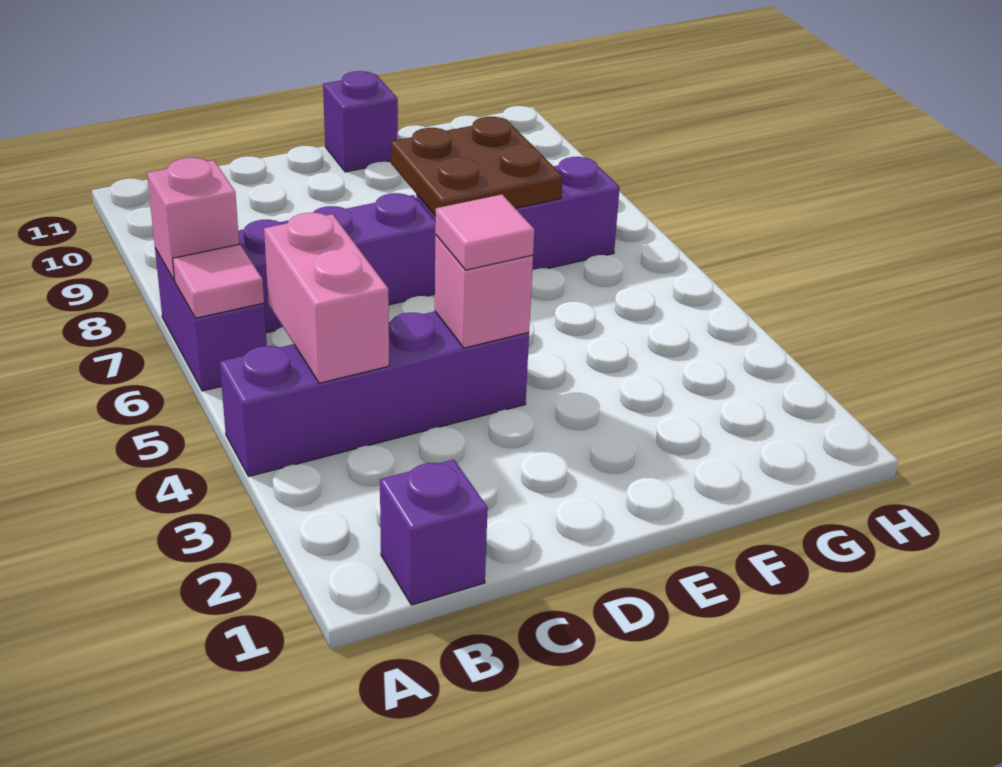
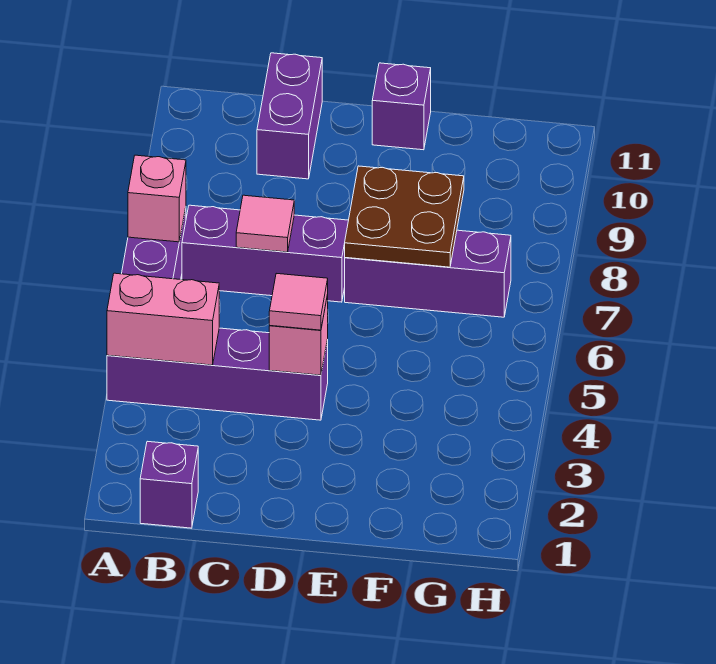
pink tile A6 level 2 -> pink tile C7 level 2
pink brick B4:B5 level 2 -> pink brick A4:B4 level 2
none -> purple brick C10:C11 level 1

